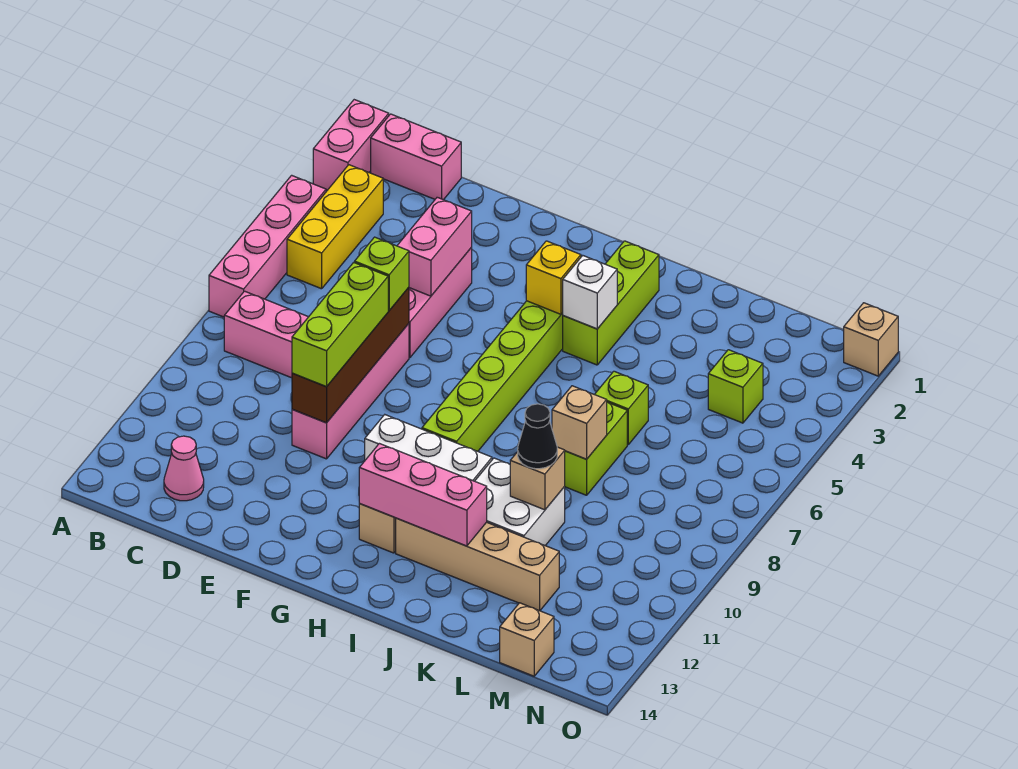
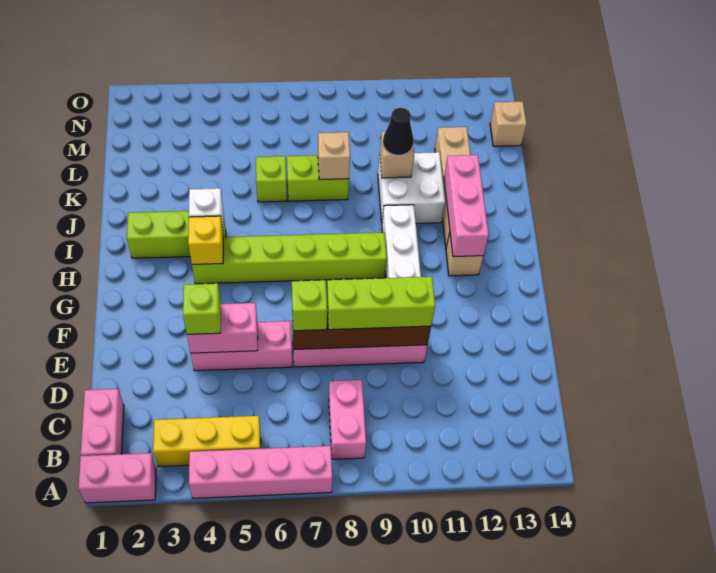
pink cone C13 level 1 -> none
lime brick M4 level 1 -> lime brick E4 level 3
tan brick O1 level 1 -> none

